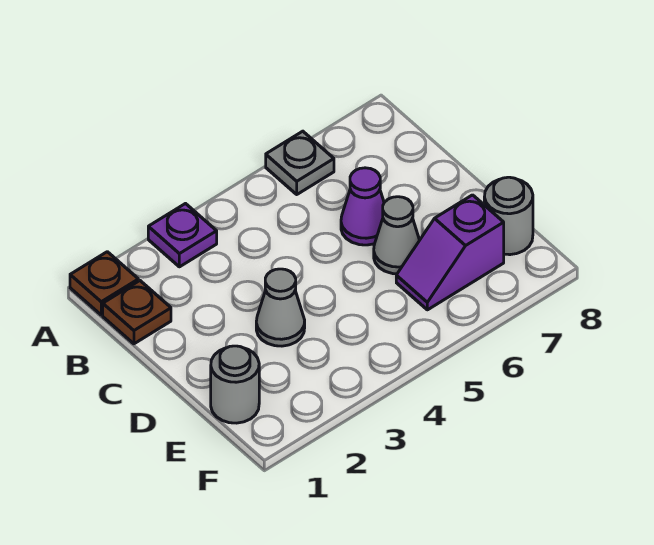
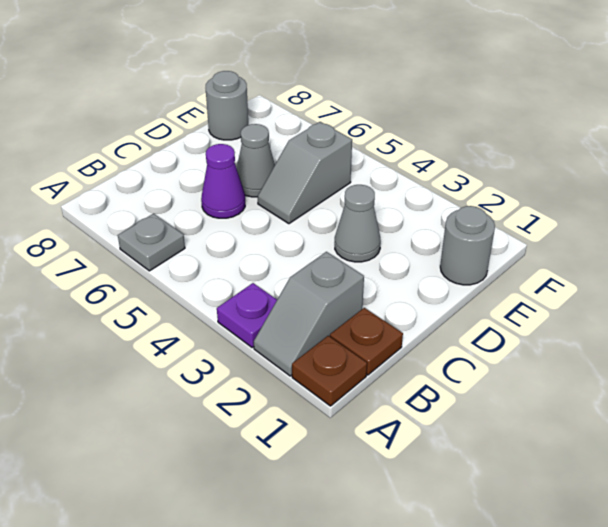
none -> grey slope A2:B2 level 1 top B
none -> grey slope D5:E5 level 1 top E
purple slope E6:E7 level 1 top 7 -> none

